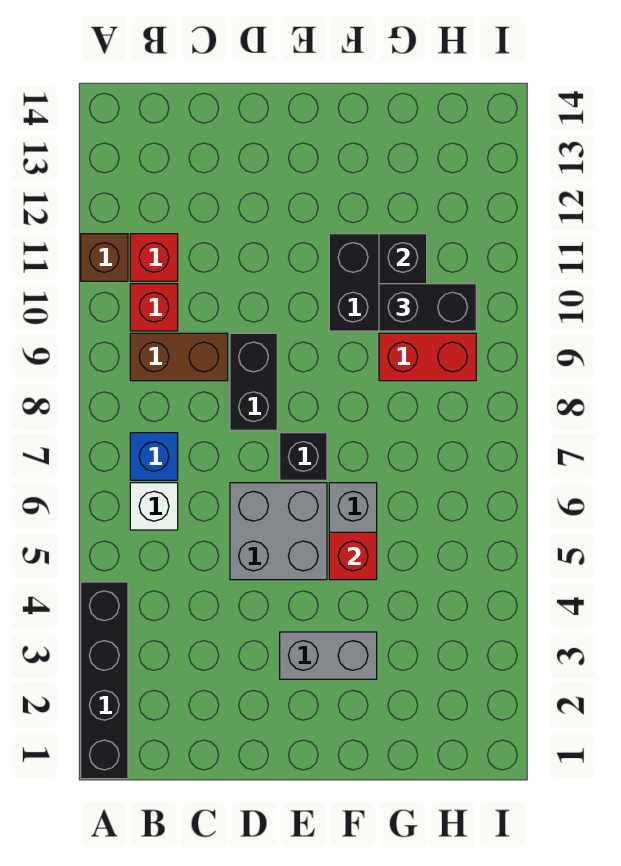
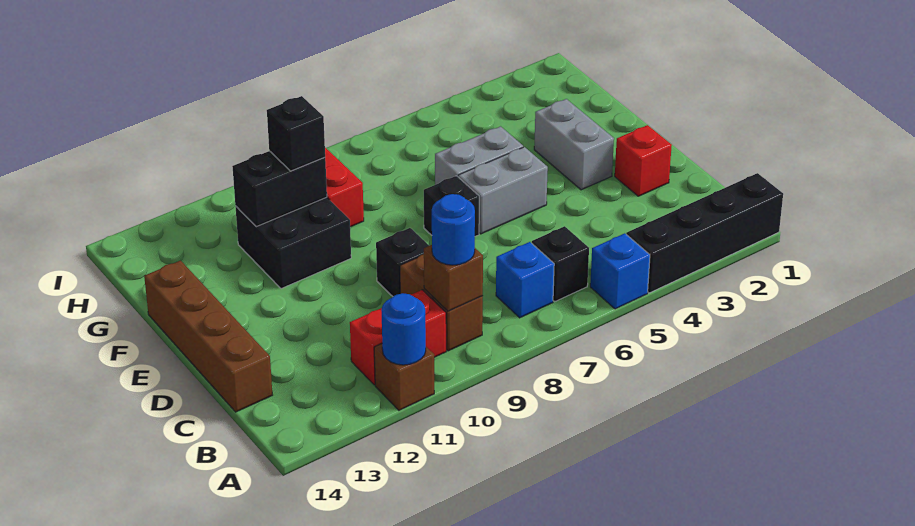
none -> blue brick A5 level 1
none -> blue round brick A11 level 2
white brick B6 level 1 -> black brick B6 level 1
none -> brown brick B9 level 2
none -> blue round brick B9 level 3
none -> brown brick C14:F14 level 1
grey brick D5:E6 level 1 -> grey brick E5:E6 level 1
black brick D8:D9 level 1 -> black brick D9 level 1
red brick F5 level 2 -> red brick D2 level 1
black brick G10:H10 level 3 -> black brick G10 level 3

